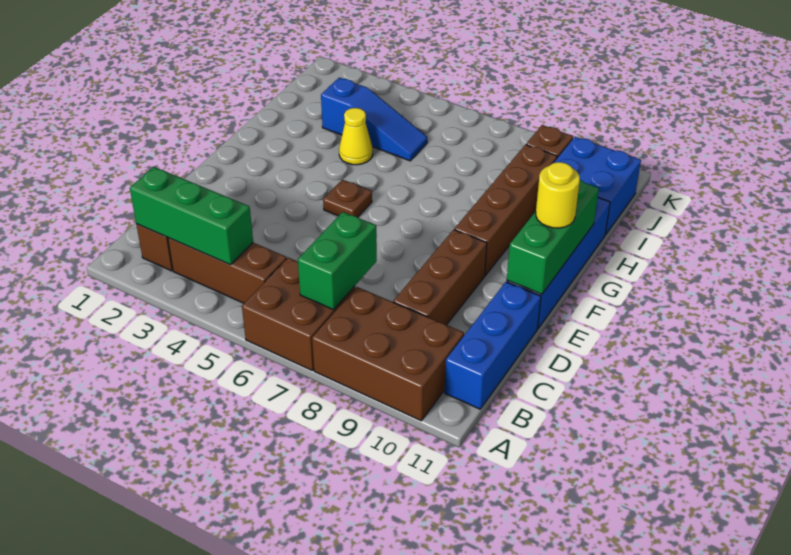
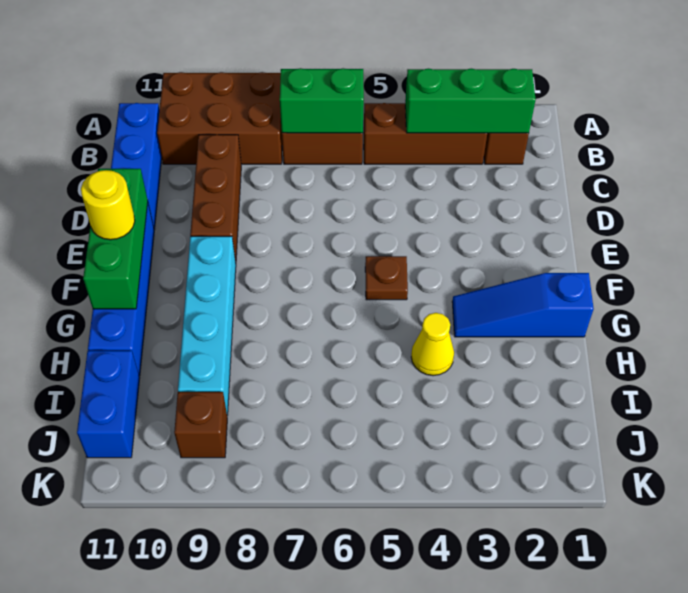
green brick B7:C7 level 2 -> green brick B6:B7 level 2
brown brick F9:I9 level 1 -> cyan brick F9:I9 level 1
blue slope I3:I5 level 1 top 3 -> blue slope G1:G3 level 1 top 1
blue brick I10:J11 level 1 -> blue brick I11:J11 level 1

